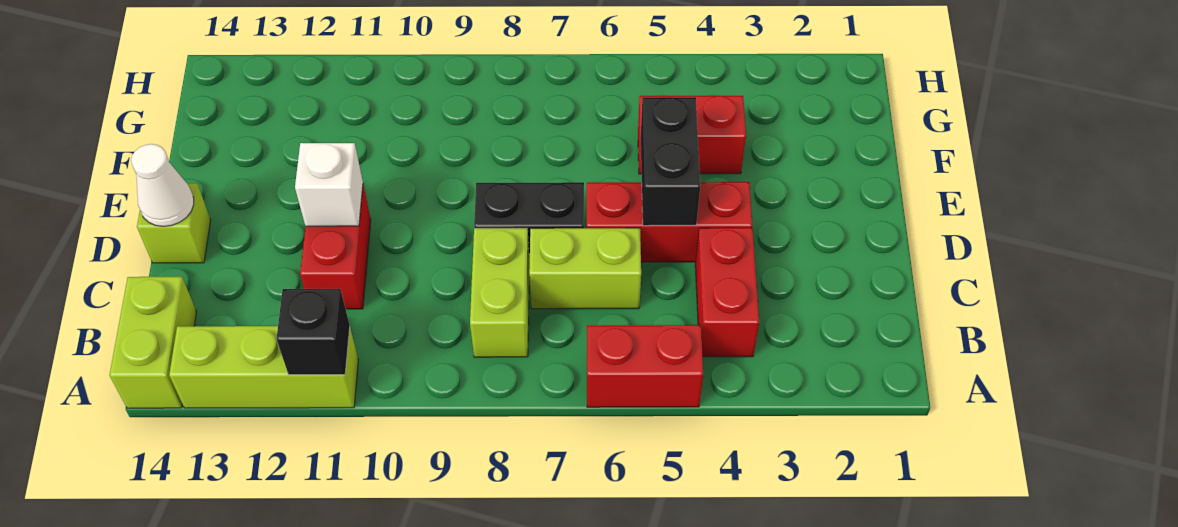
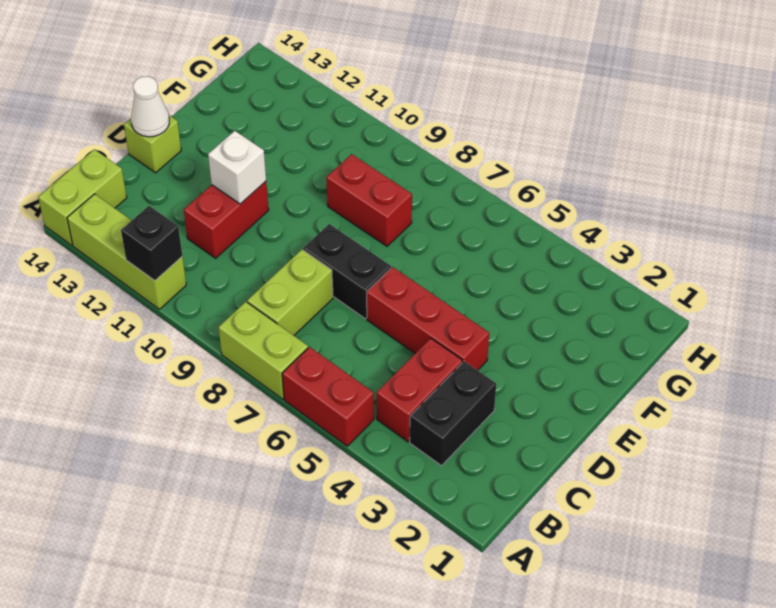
lime brick C6:C7 level 1 -> lime brick A7:A8 level 1
black brick D5:E5 level 2 -> black brick B3:C3 level 1
red brick F4:F5 level 1 -> red brick F8:F9 level 1

